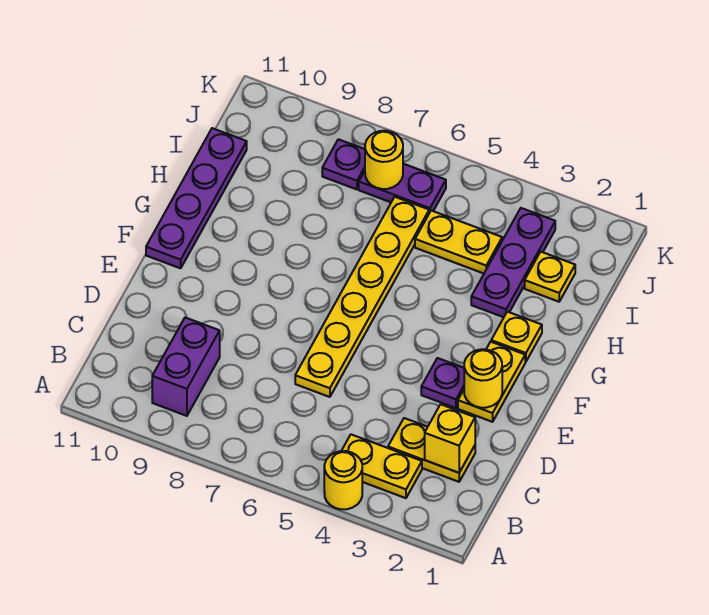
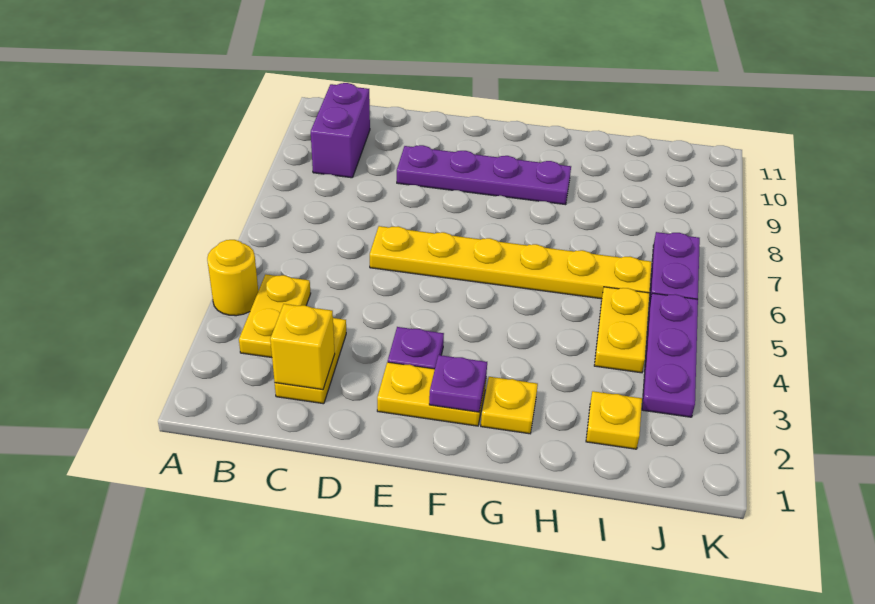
purple brick B9:C9 level 1 -> purple brick B9:B10 level 1
yellow round brick E2 level 2 -> none
purple plate F11:I11 level 1 -> purple plate D9:G9 level 1
purple plate H3:J3 level 1 -> purple plate J3:J5 level 1
yellow round brick J7 level 2 -> none
purple plate J8 level 1 -> purple plate F2 level 2

